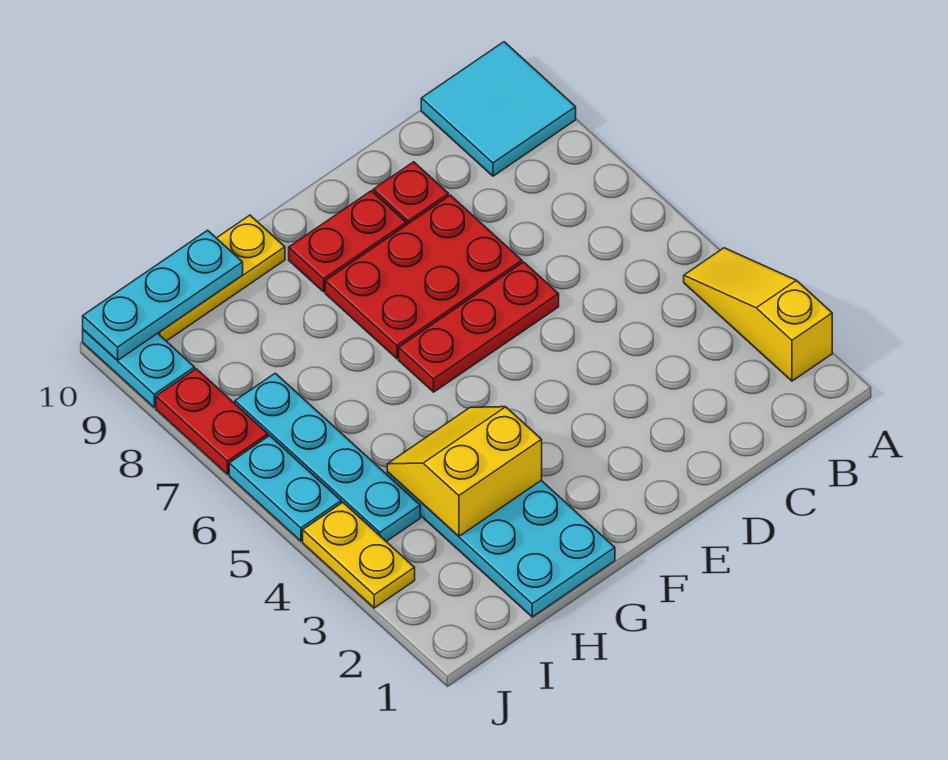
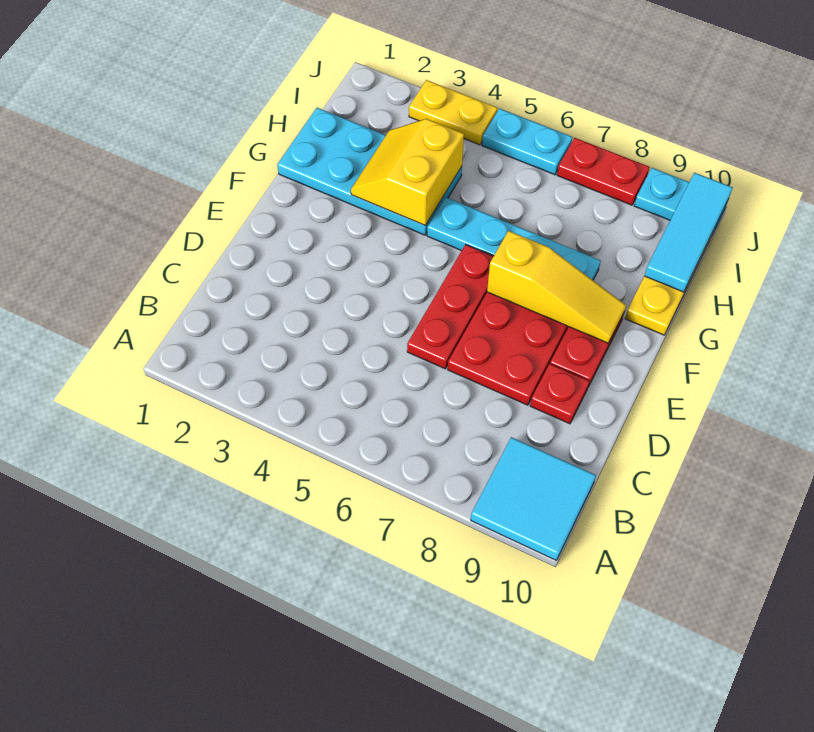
yellow slope A2:A4 level 1 top 2 -> yellow slope F7:F9 level 2 top 7
yellow slope G3:H4 level 2 top 3 -> yellow slope G3:H4 level 2 top 4
cyan plate H10:J10 level 2 -> cyan tile H10:J10 level 2
cyan plate I4:I7 level 1 -> cyan plate G5:G8 level 1

